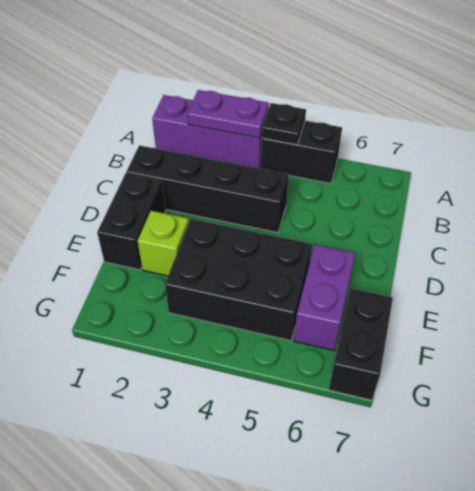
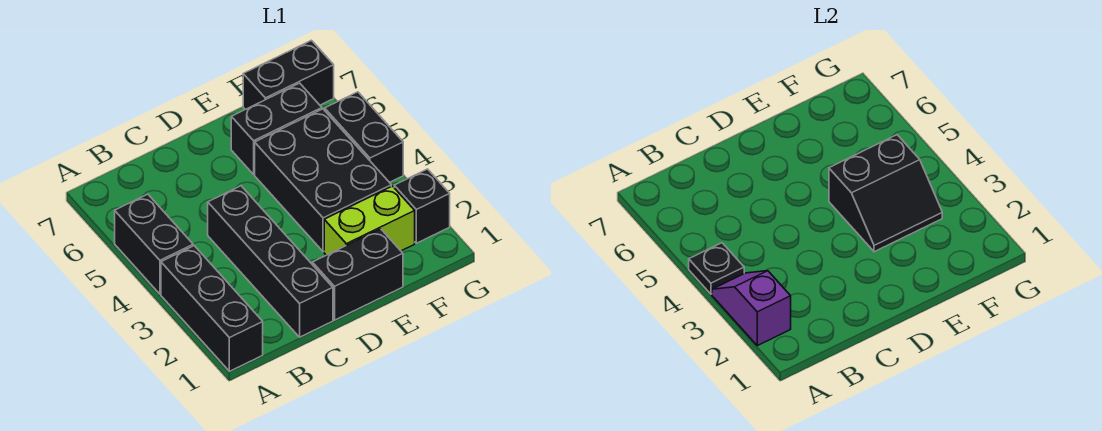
purple brick A1:A3 level 1 -> black brick A1:A3 level 1
purple plate A2:A3 level 2 -> purple slope A2:A3 level 2 top 2
lime brick E2 level 1 -> lime brick E2:F2 level 1
none -> black slope E3:F4 level 2 top 4
purple brick E6:F6 level 1 -> black brick E6:F6 level 1
none -> black brick G2 level 1
none -> black brick G4:G5 level 1

